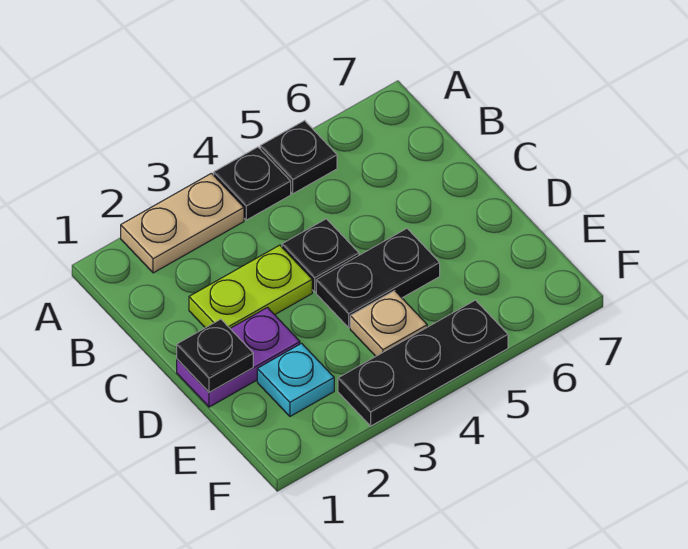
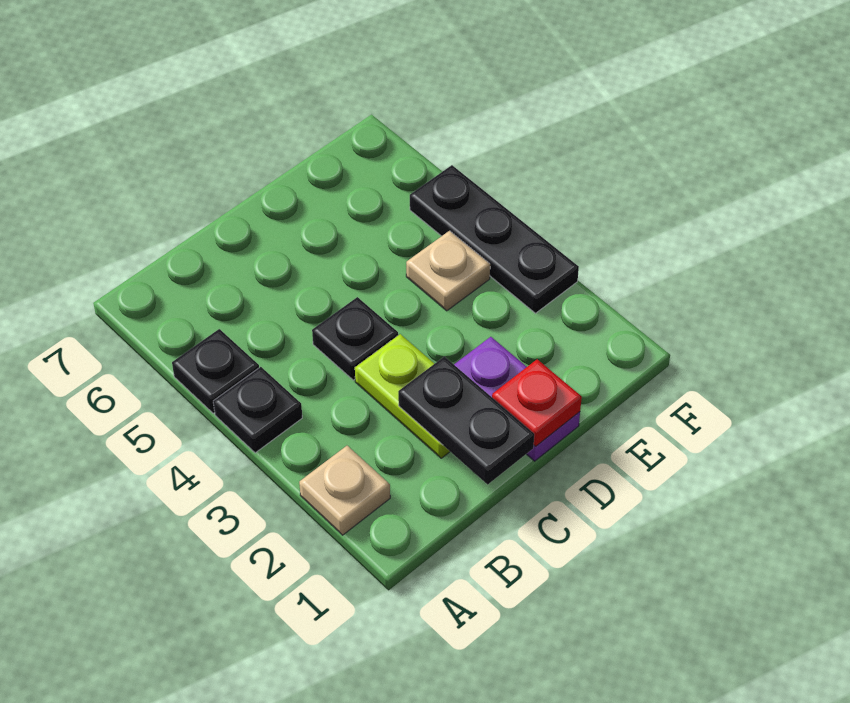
tan plate A2:A3 level 1 -> tan plate A2 level 1
black plate D1 level 2 -> red plate D1 level 2
black plate D4:D5 level 1 -> black plate C1:C2 level 2
cyan plate E2 level 1 -> none

